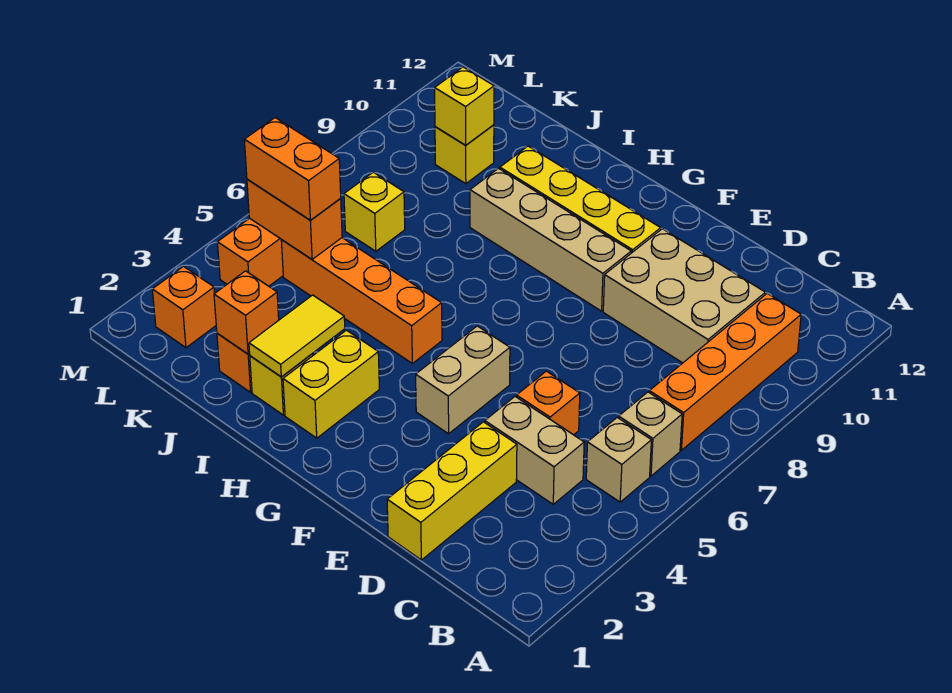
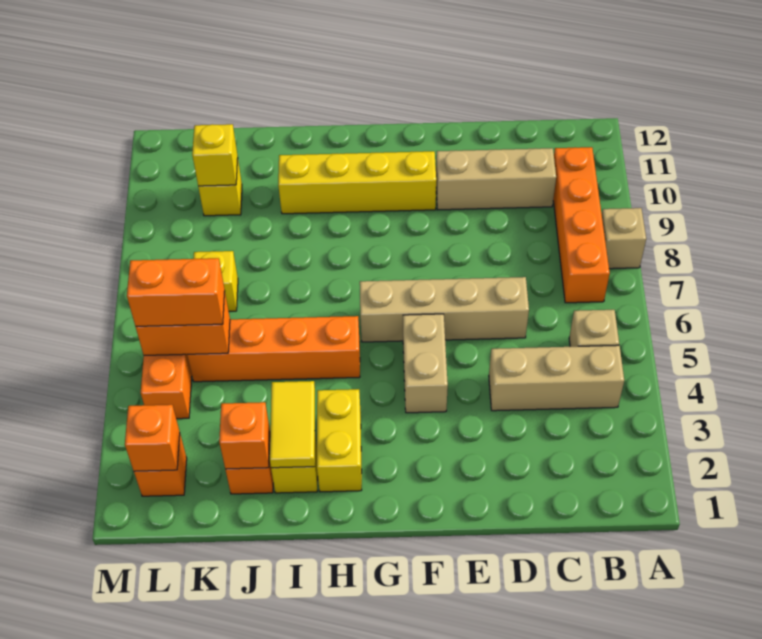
tan brick B6 level 1 -> tan brick A8 level 1
tan brick C4:D4 level 1 -> tan brick B4:D4 level 1
tan brick C9:E10 level 1 -> tan brick C10:E10 level 1
yellow brick D1:D3 level 1 -> none
orange brick D5 level 1 -> orange brick L2 level 2
tan brick F9:I9 level 1 -> tan brick D6:G6 level 1

